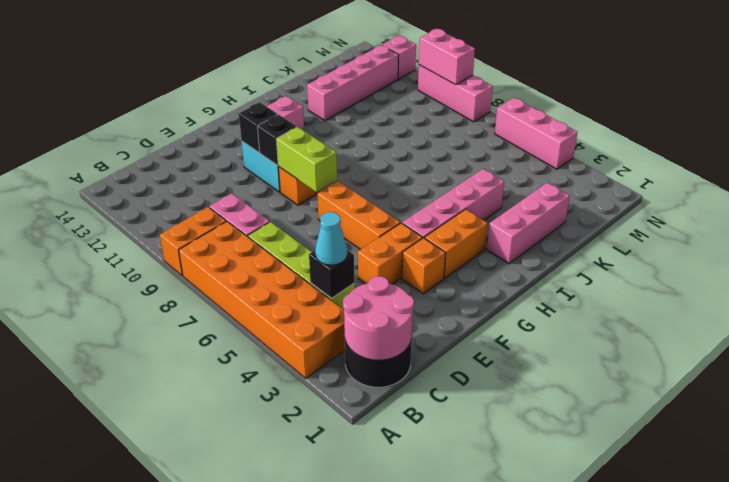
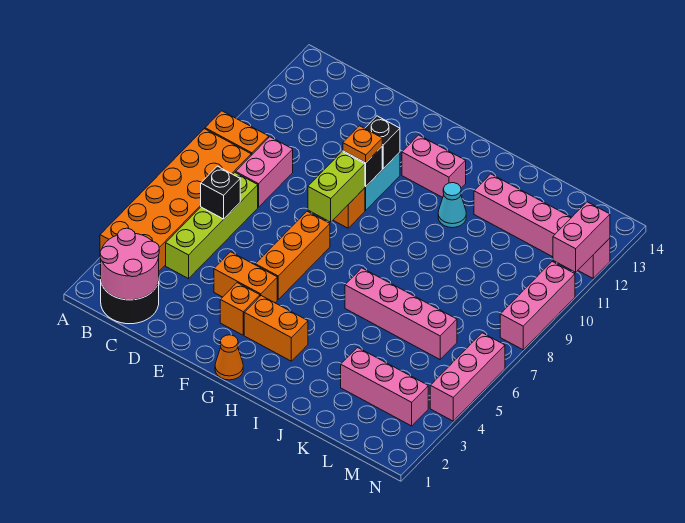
black brick C4 level 2 -> black brick C6 level 2
cyan cone C4 level 3 -> cyan cone I11 level 1
none -> orange plate F10 level 3
none -> orange cone G1 level 1
pink brick G4:J4 level 1 -> pink brick I6:L6 level 1
pink brick I2:K2 level 1 -> pink brick K3:M3 level 1
pink brick N9:N10 level 2 -> pink brick N11:N12 level 2

